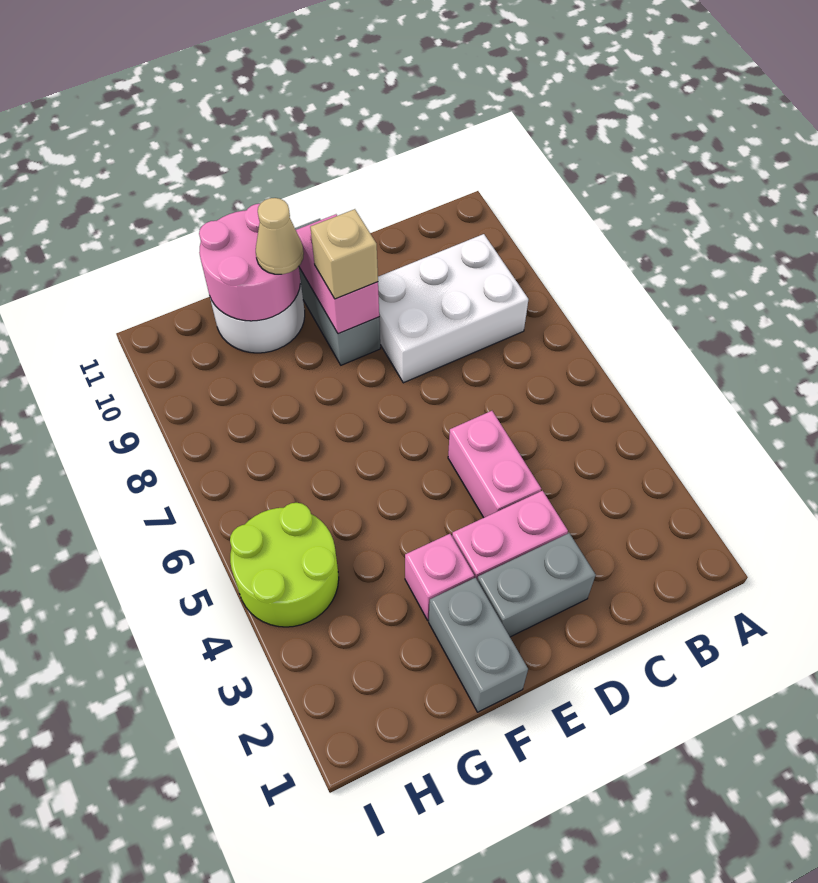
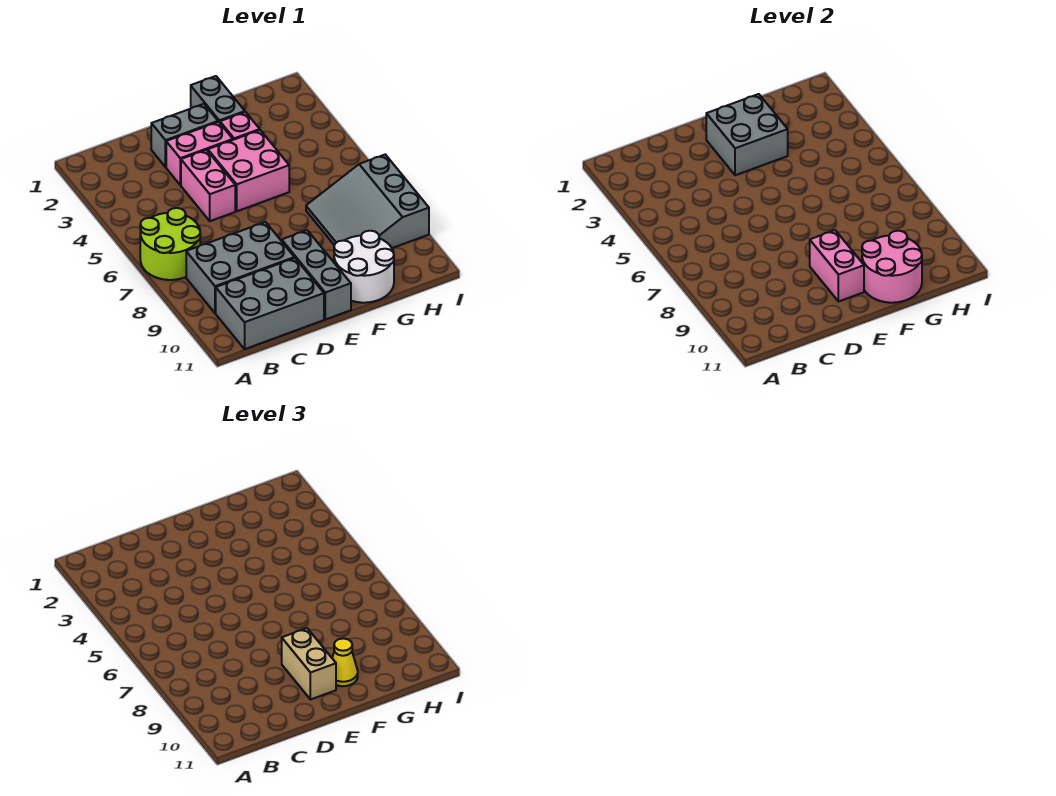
white brick B8:D9 level 1 -> grey brick B8:D9 level 1
none -> grey brick B10:D11 level 1
none -> grey brick E2:F3 level 2
none -> pink brick E4:F5 level 1
tan brick E9 level 3 -> tan brick E9:E10 level 3
tan cone F10 level 3 -> yellow cone F10 level 3
none -> grey slope G7:I9 level 1 top I
lime round brick H4:I5 level 1 -> lime round brick A6:B7 level 1

